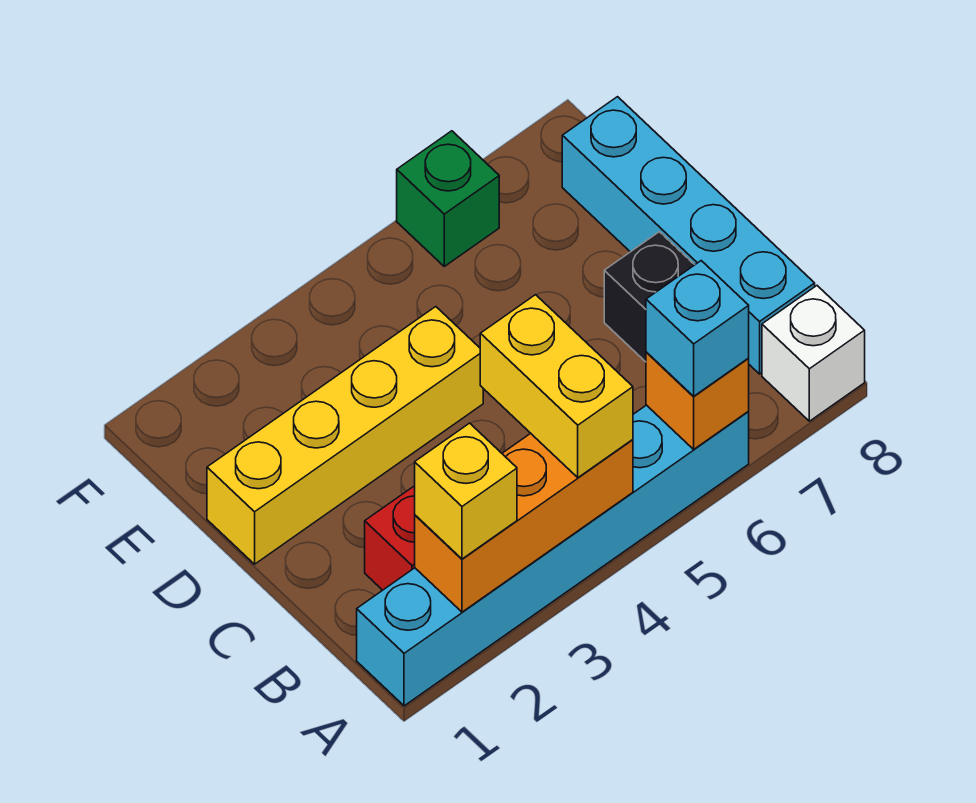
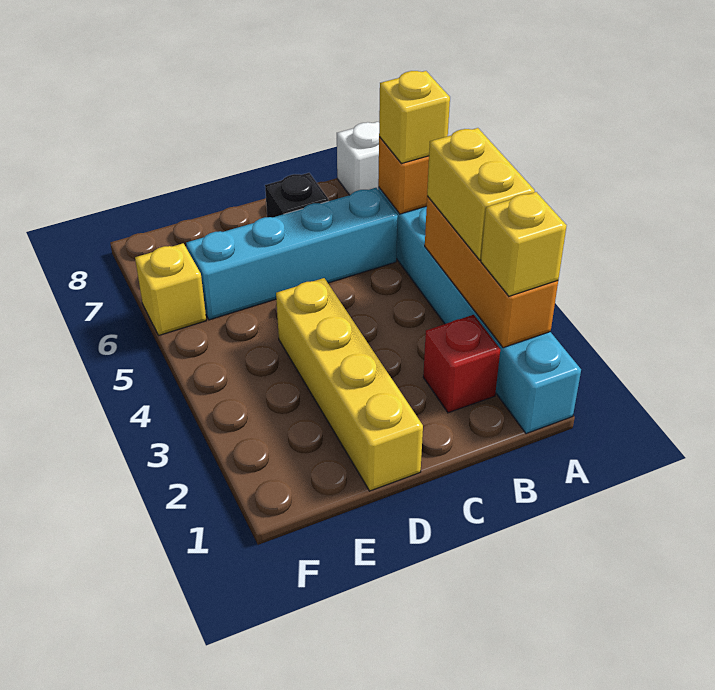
yellow brick A4:B4 level 3 -> yellow brick A3:A4 level 3
cyan brick A6 level 3 -> yellow brick A6 level 3
cyan brick B8:E8 level 1 -> cyan brick B6:E6 level 1
green brick F6 level 1 -> yellow brick F6 level 1

